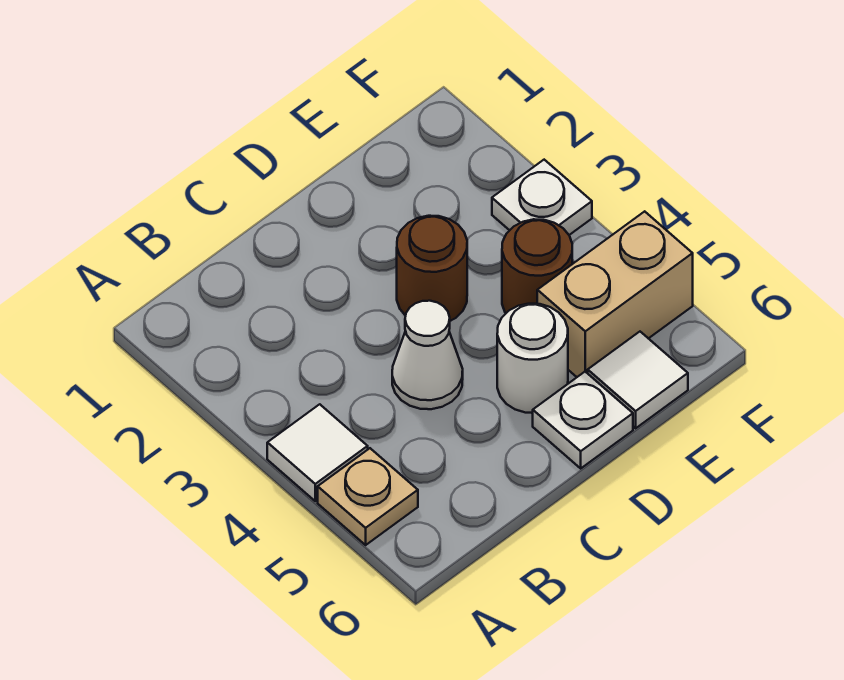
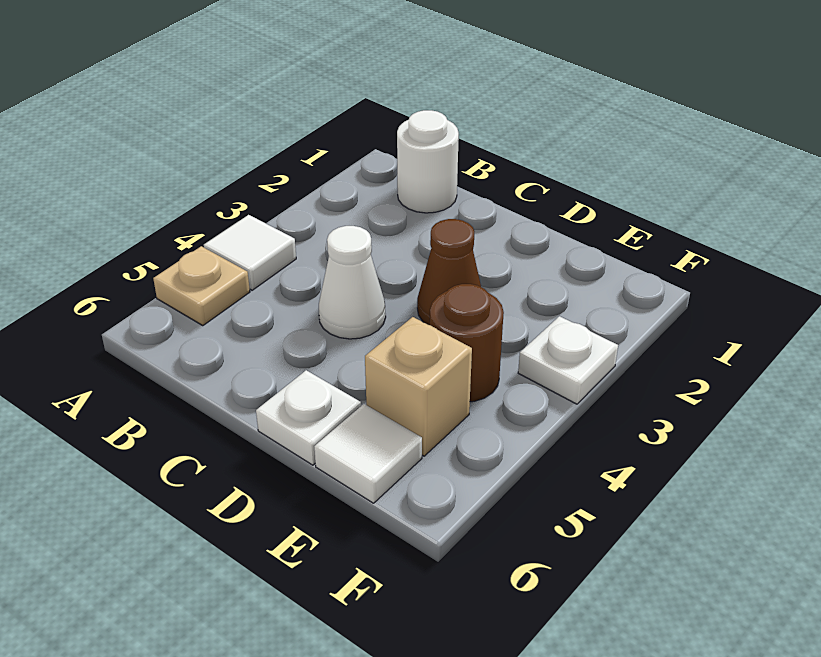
brown round brick D3 level 1 -> brown cone D3 level 1
white round brick D5 level 1 -> white round brick B1 level 1
tan brick E5:F5 level 1 -> tan brick E5 level 1

